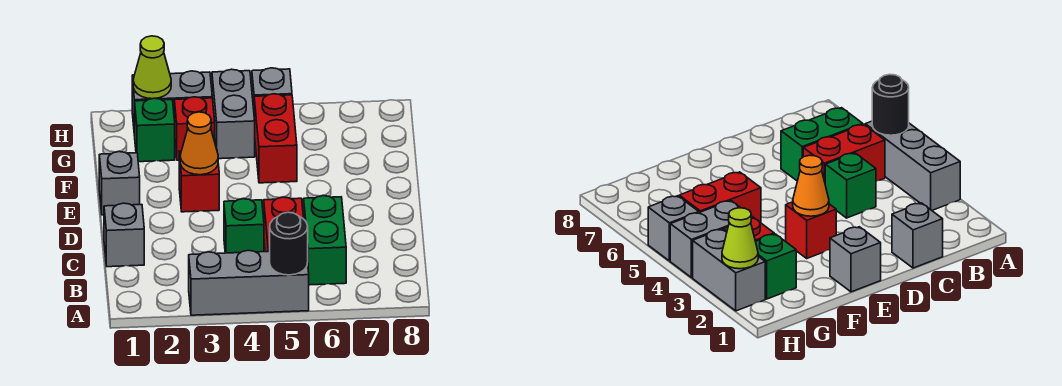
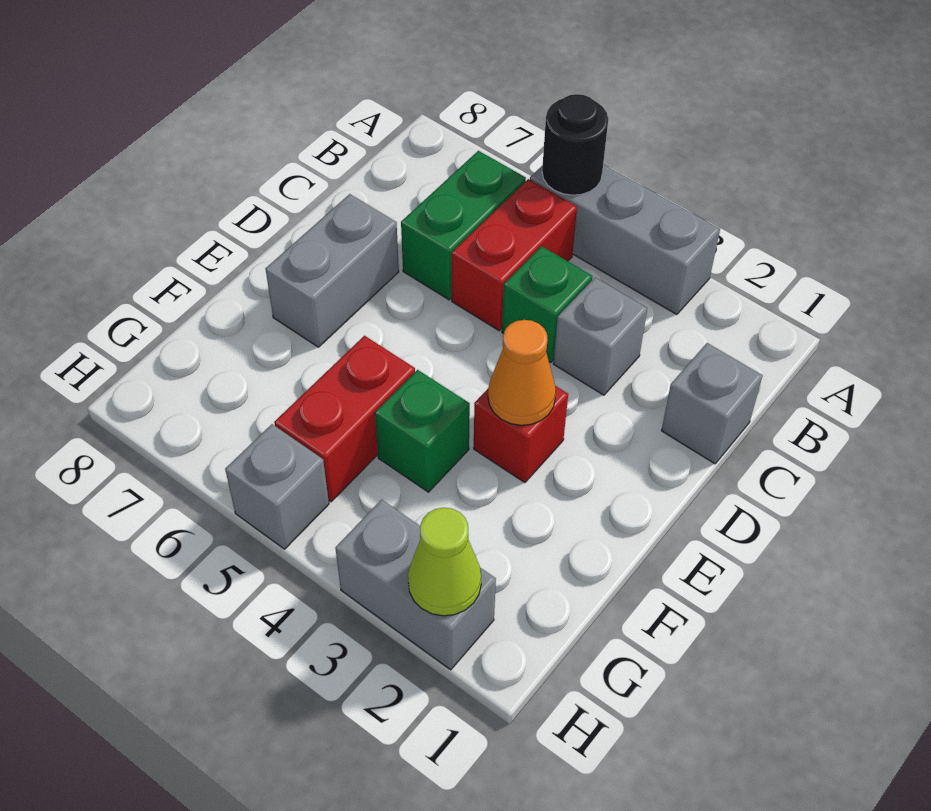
grey brick E1 level 1 -> grey brick C3 level 1
green brick G2 level 1 -> green brick F4 level 1
red brick G3 level 1 -> none
grey brick G4:H4 level 1 -> grey brick D7:E7 level 1

